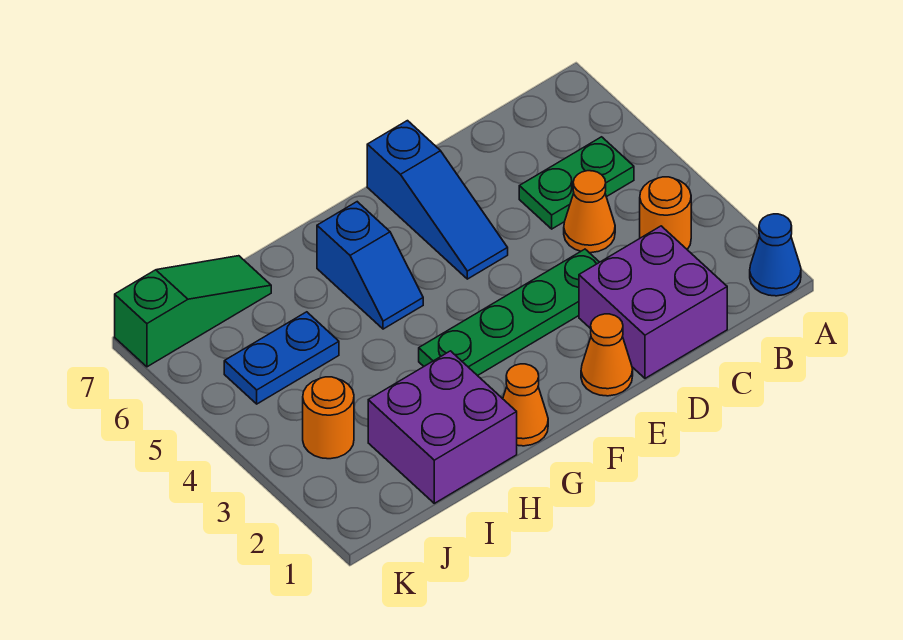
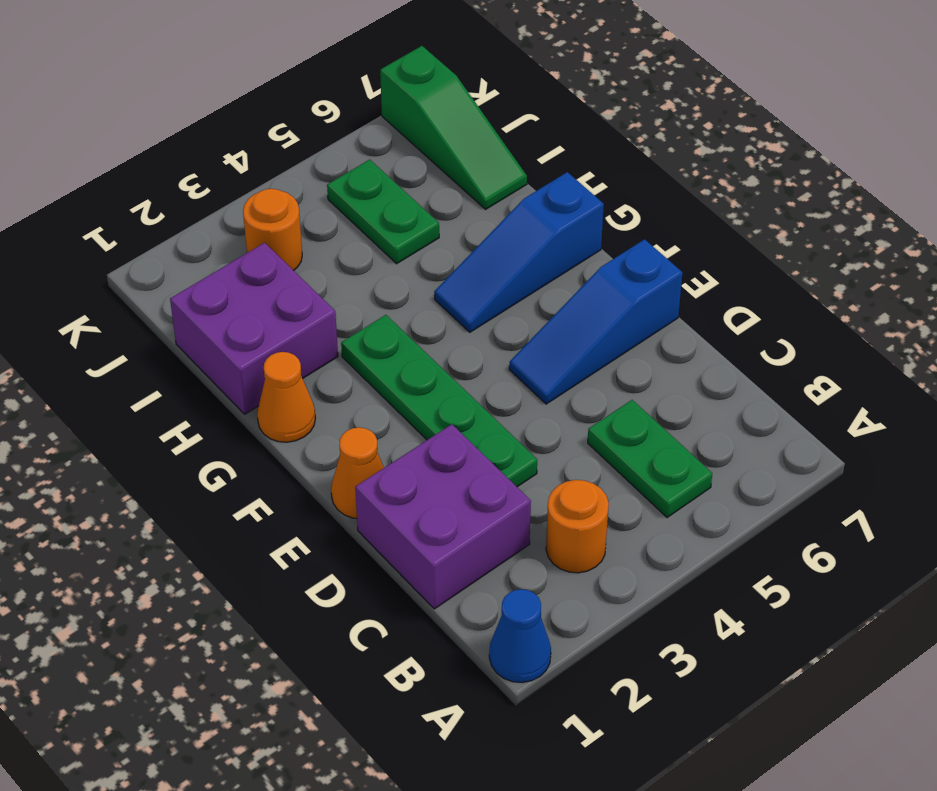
orange cone C4 level 1 -> none
blue slope G5:G6 level 1 top 6 -> blue slope G5:G7 level 1 top 7
blue plate I5:J5 level 1 -> green plate I5:J5 level 1

